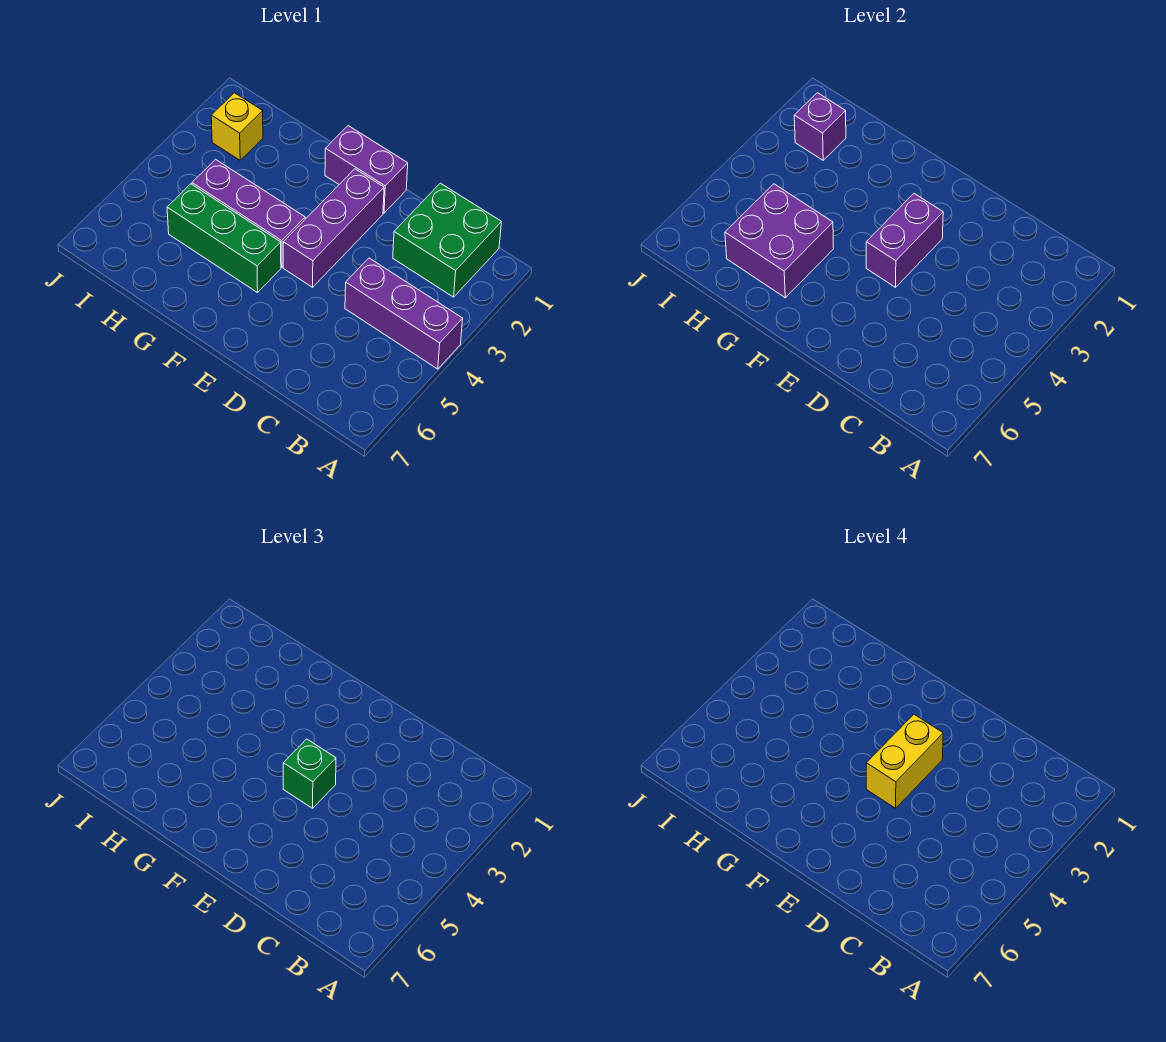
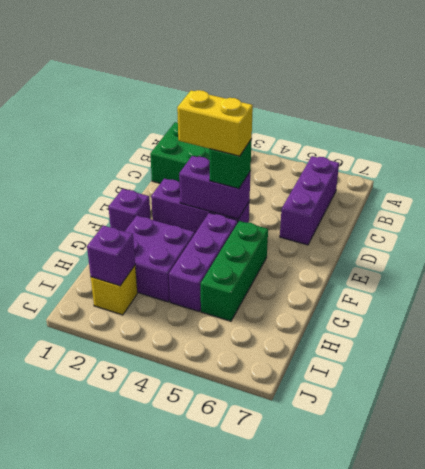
purple brick A4:C4 level 1 -> purple brick B6:D6 level 1
purple brick E1:F1 level 1 -> purple brick F1 level 1
purple brick G5:H6 level 2 -> purple brick G2:H3 level 1

